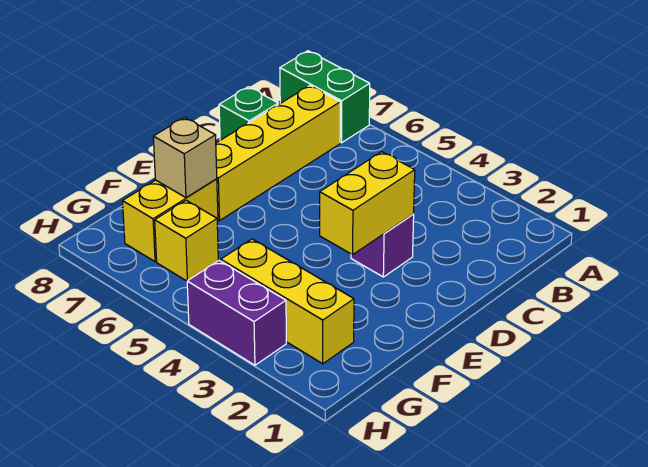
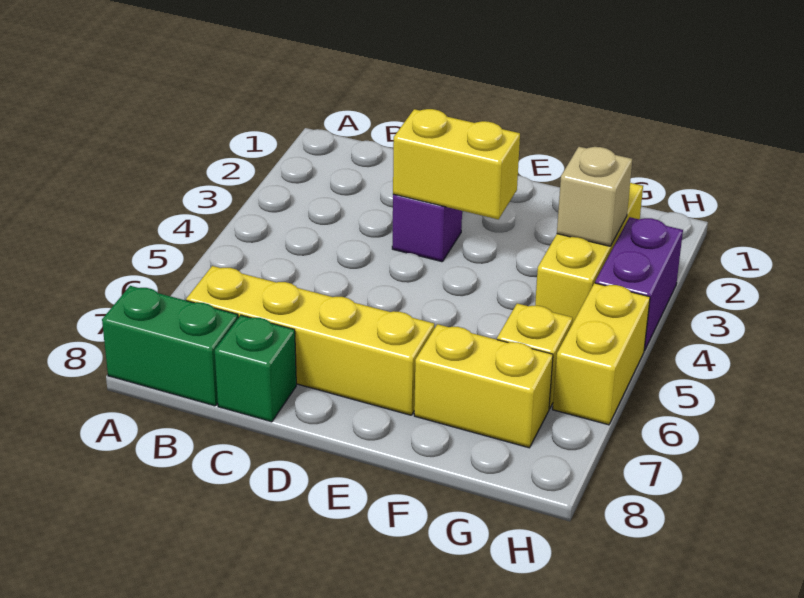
green brick A7:A8 level 1 -> green brick A8:B8 level 1
tan brick F7 level 2 -> tan brick G3 level 2
none -> yellow brick H5:H6 level 1

